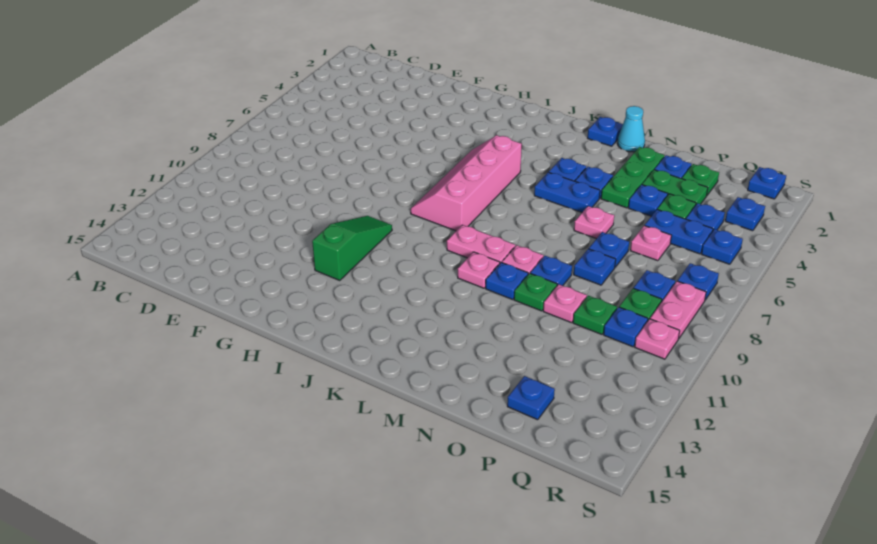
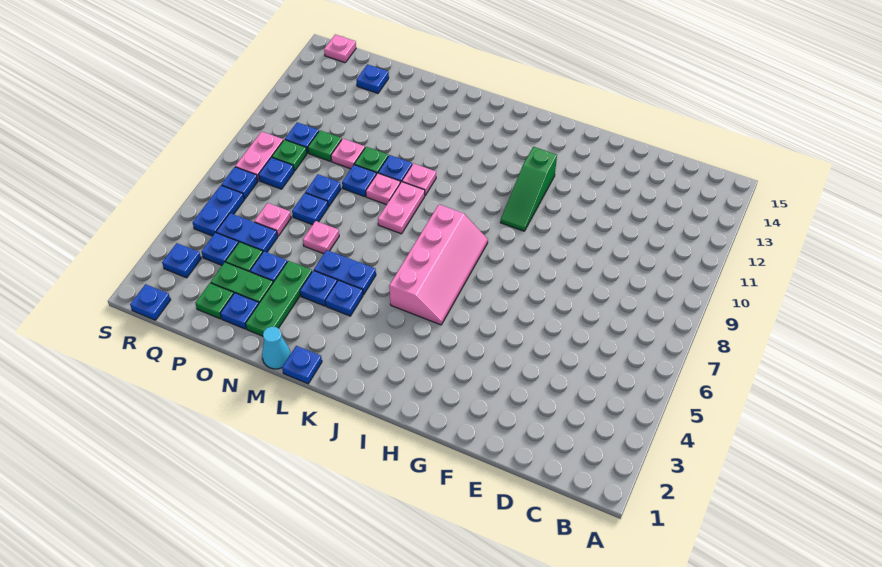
pink plate K9:L9 level 1 -> pink plate L8:L9 level 1
blue plate R5 level 1 -> blue plate R5:R6 level 1
pink plate R10 level 1 -> pink plate R15 level 1

